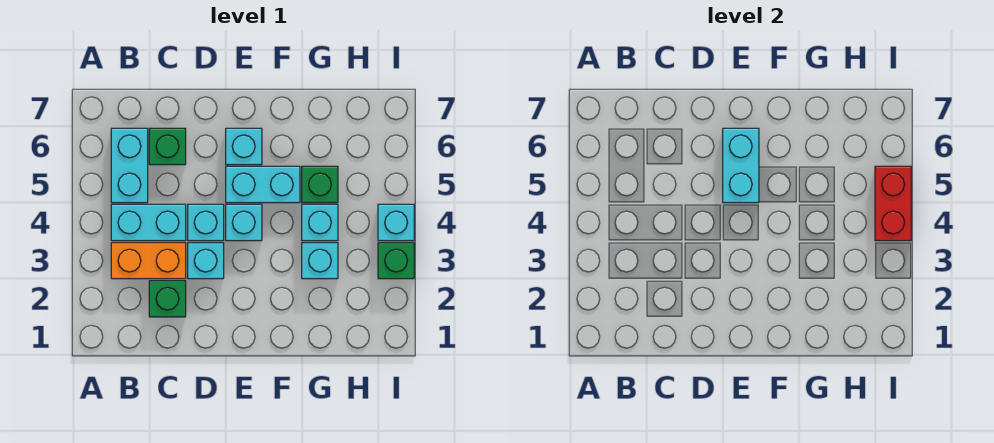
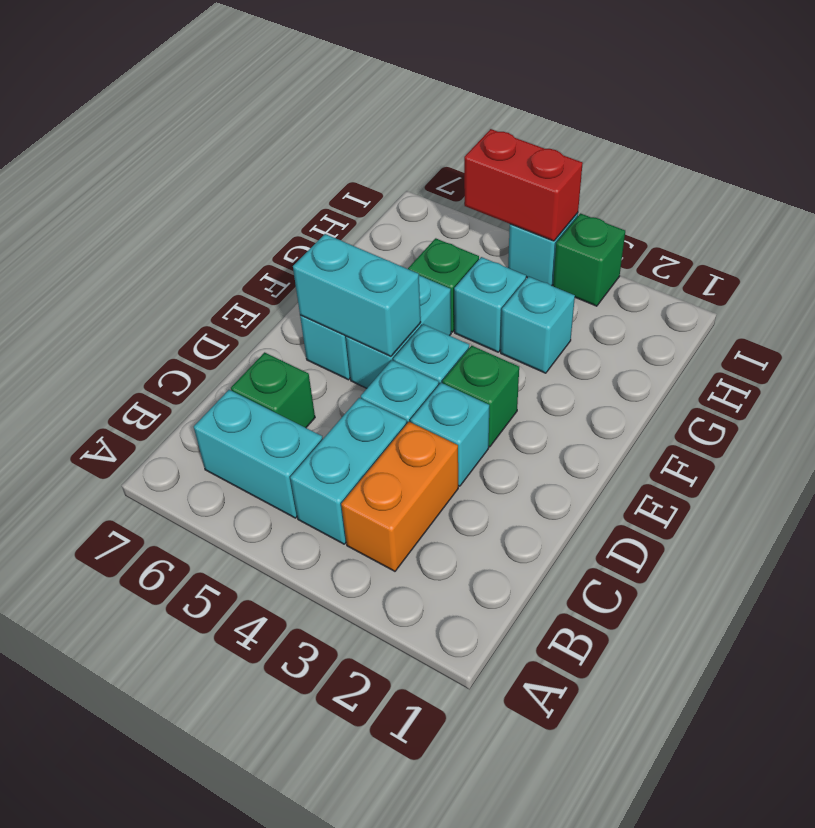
green brick C2 level 1 -> green brick E3 level 1

